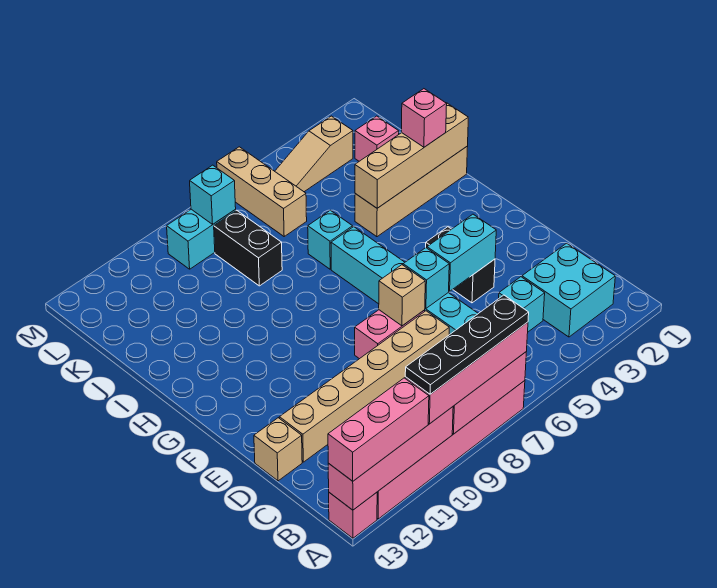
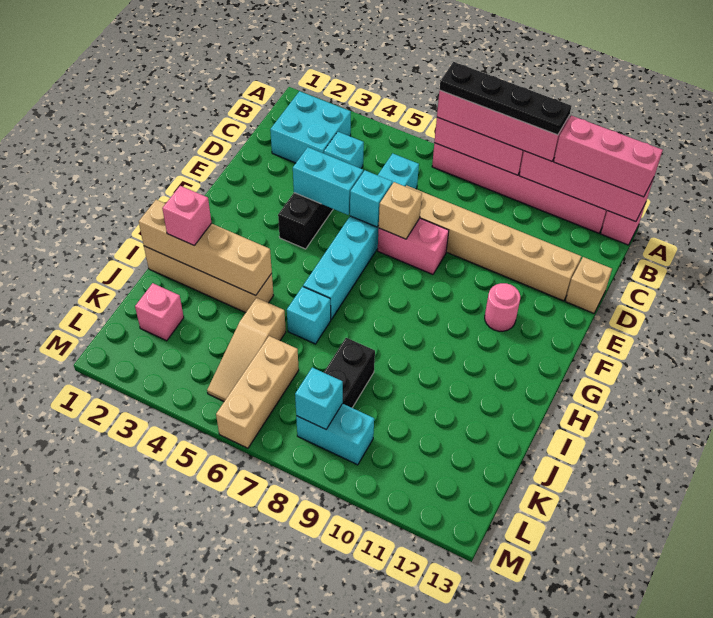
none -> pink round brick F11 level 1
tan slope L3:L5 level 1 top 3 -> tan slope J5:L5 level 1 top J

